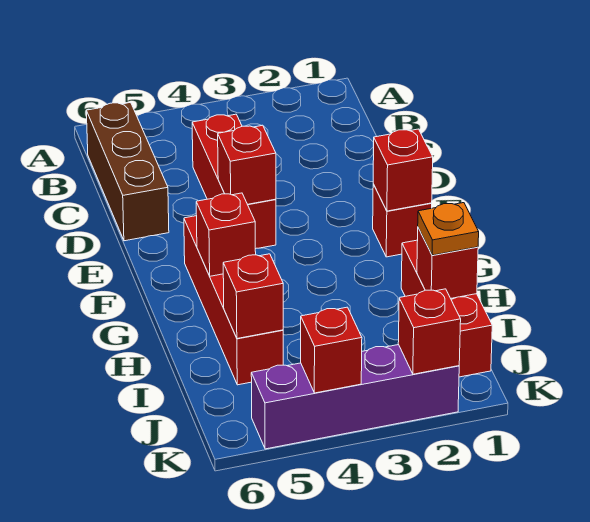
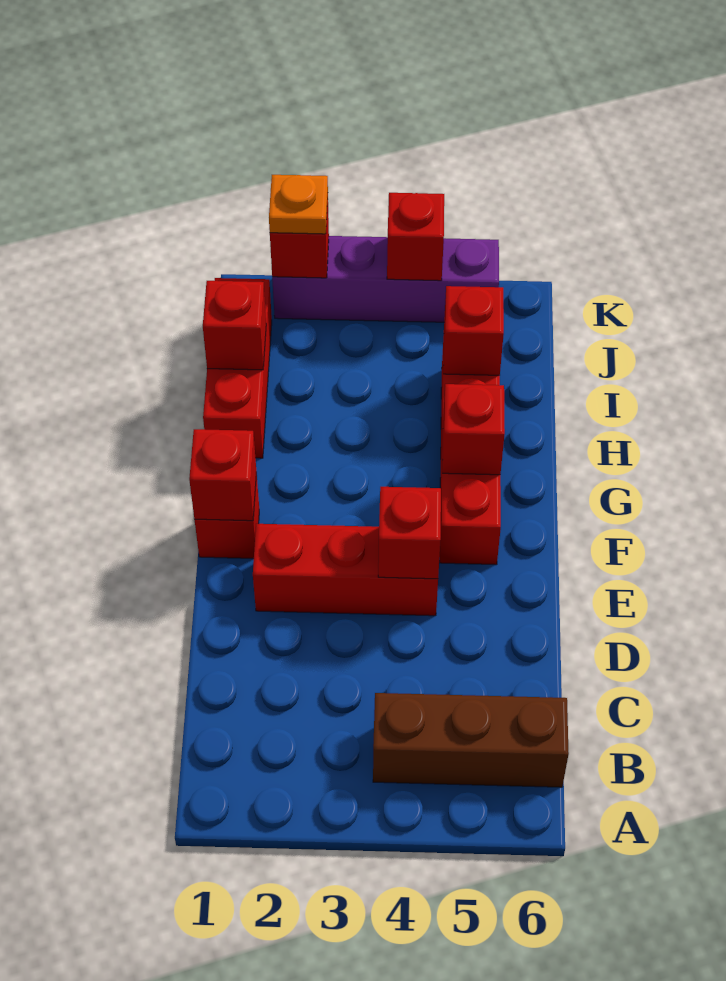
brown brick B6:D6 level 1 -> brown brick B4:B6 level 1
red brick C4:E4 level 1 -> red brick E2:E4 level 1
orange plate I1 level 3 -> orange plate K2 level 3

